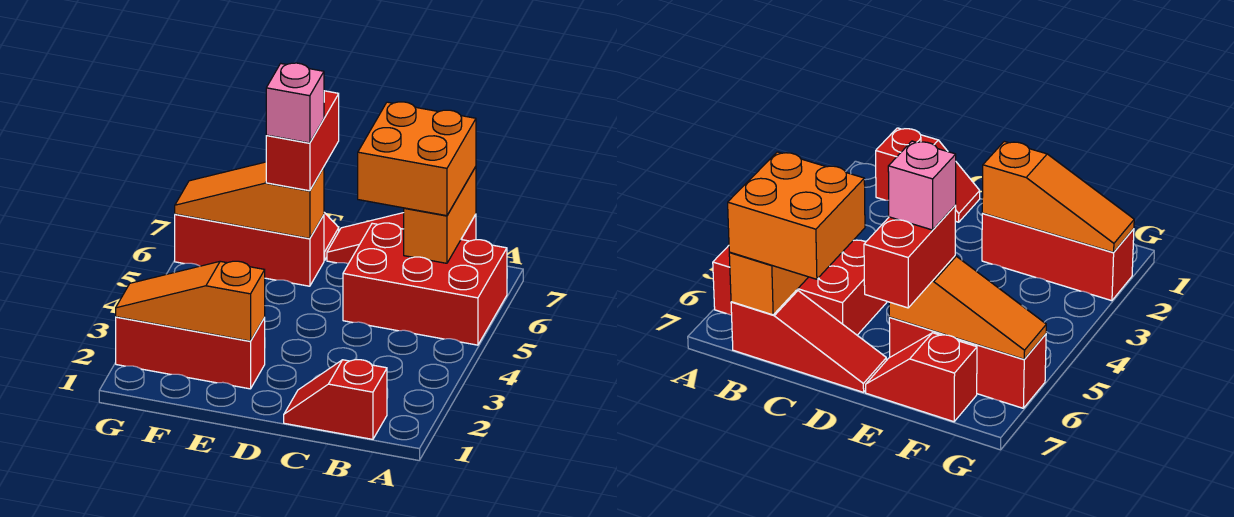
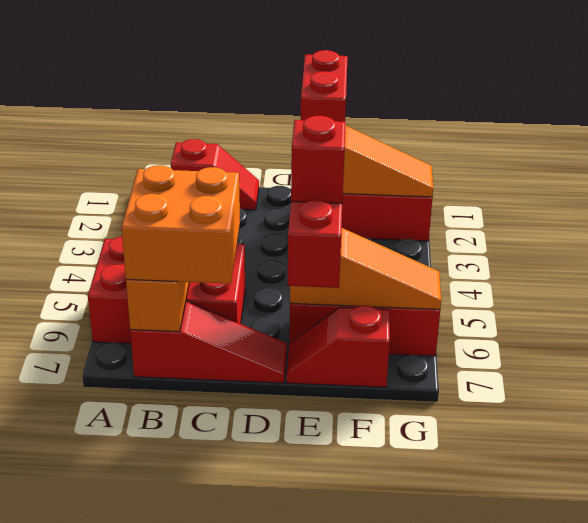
none -> red brick E1:E2 level 3
pink brick E6 level 4 -> red brick E6 level 4

